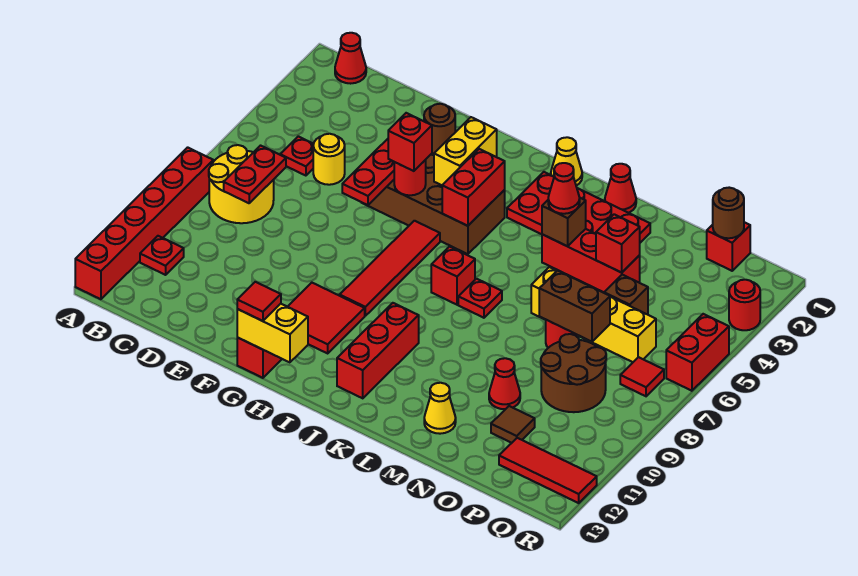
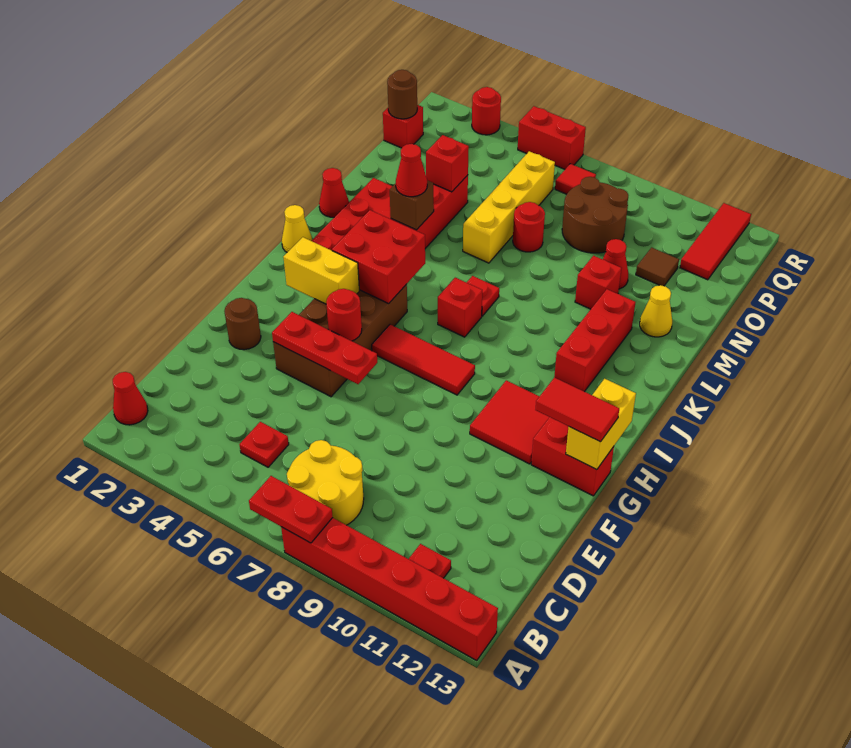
red plate C7:C8 level 2 -> red plate A7:A8 level 2
yellow round brick D5 level 1 -> none
red brick G5 level 3 -> red brick M10 level 1
red tile G13 level 3 -> red tile G12:G13 level 3
red tile H6:H9 level 1 -> red tile H6:H8 level 1
red brick I4:I5 level 2 -> red brick I4:J5 level 2
red brick J10:J12 level 1 -> red brick J11:L11 level 1
brown brick N7:O7 level 2 -> none
brown brick O5 level 1 -> none

